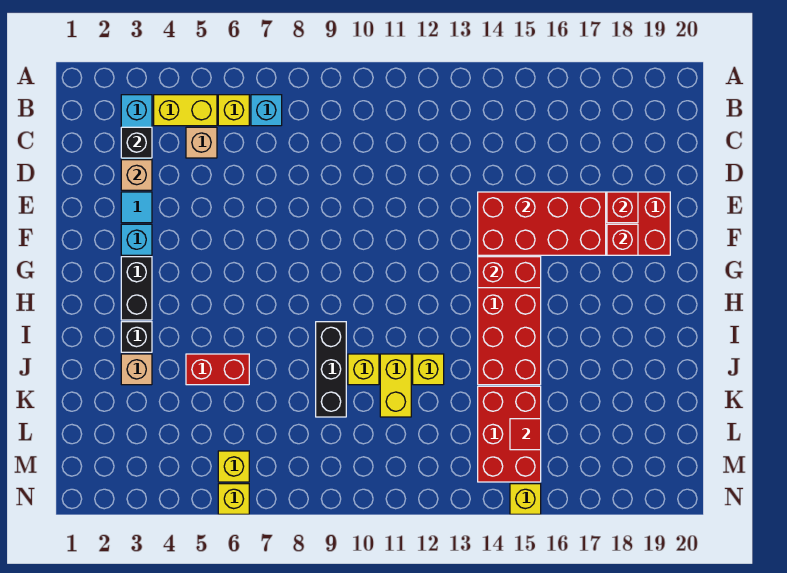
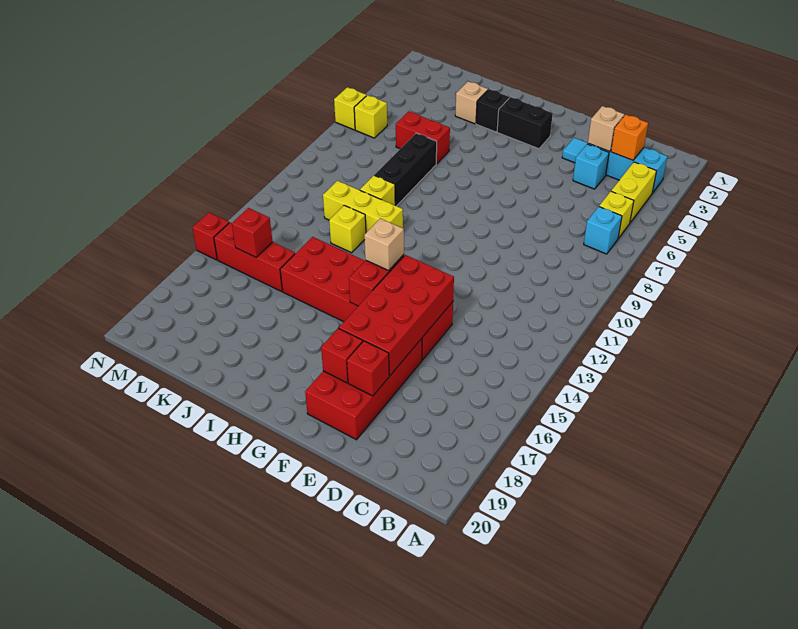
black brick C3 level 2 -> orange brick C3 level 2
tan brick C5 level 1 -> tan brick G14 level 3
cyan brick F3 level 1 -> cyan brick D4 level 1
black brick I9:K9 level 1 -> black brick J7:J9 level 1
red brick J5:J6 level 1 -> red brick J6:K6 level 1
yellow brick J11:K11 level 1 -> yellow brick I11:K11 level 1
red brick K14:M15 level 1 -> red brick K15:M15 level 1
red tile L15 level 2 -> red brick L15 level 2
yellow brick N15 level 1 -> red brick N15 level 1

